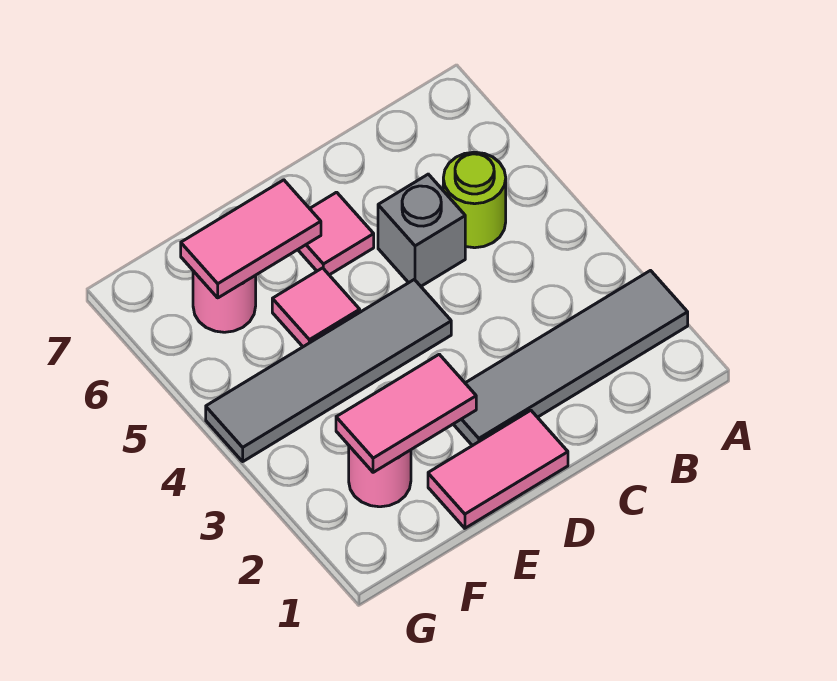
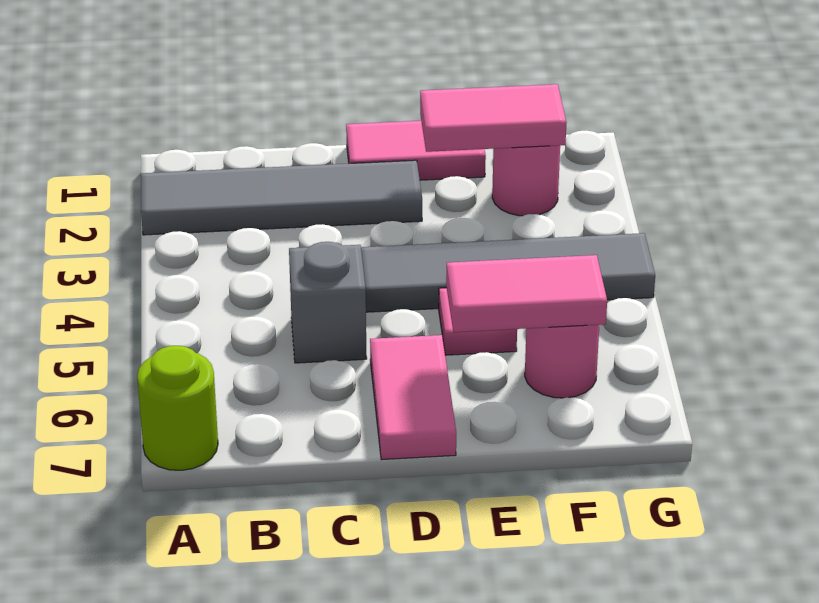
lime round brick B5 level 1 -> lime round brick A7 level 1
pink tile D6 level 1 -> pink tile D6:D7 level 1

